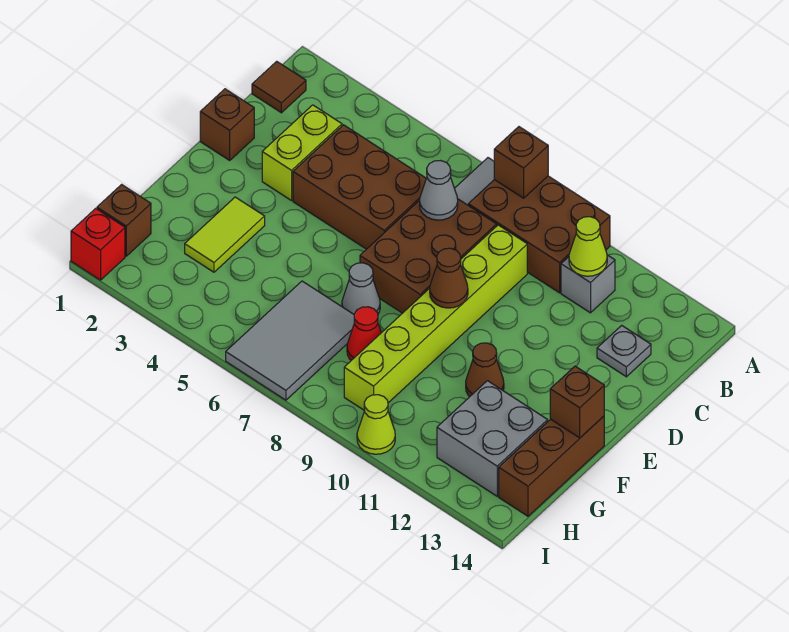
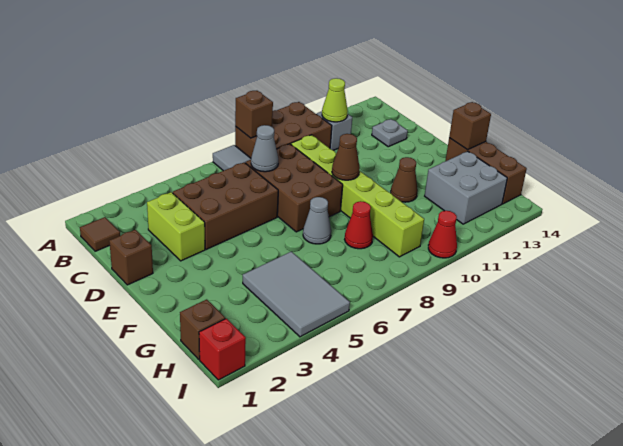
lime tile F3:G3 level 1 -> none
grey tile G6:I7 level 1 -> grey tile G4:I5 level 1
lime cone I10 level 1 -> red cone I10 level 1

